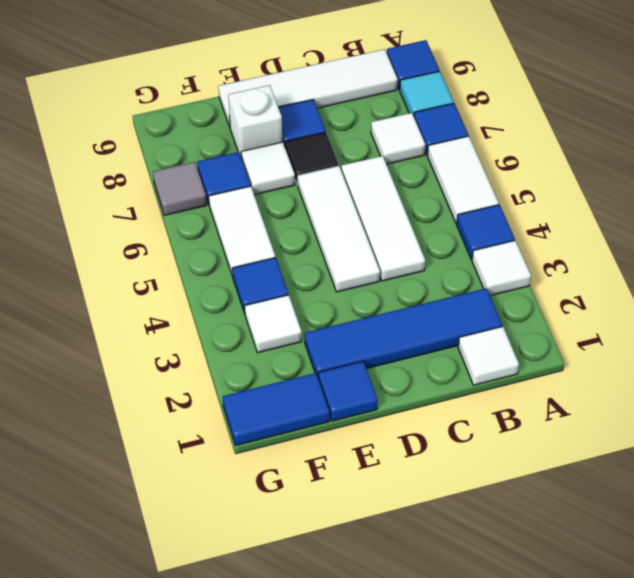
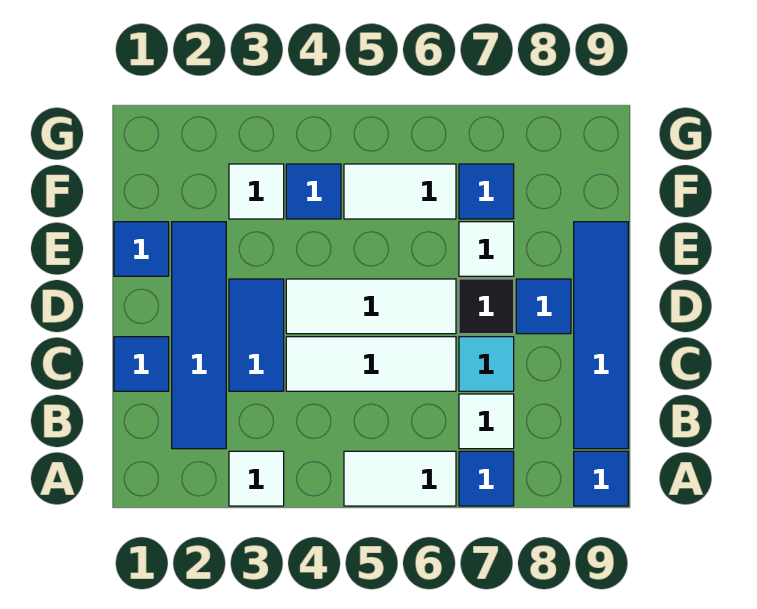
blue tile A4 level 1 -> blue tile C1 level 1
cyan tile A8 level 1 -> cyan tile C7 level 1
white tile B1 level 1 -> none
white tile B9:E9 level 1 -> blue tile B9:E9 level 1
white brick E8 level 1 -> none
blue tile F1:G1 level 1 -> blue tile C3:D3 level 1
grey tile G7 level 1 -> none

